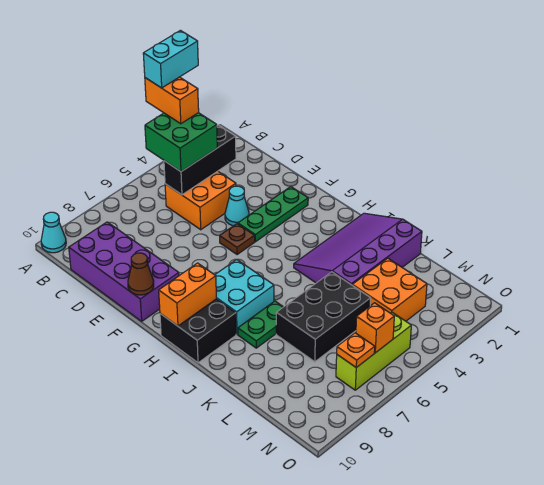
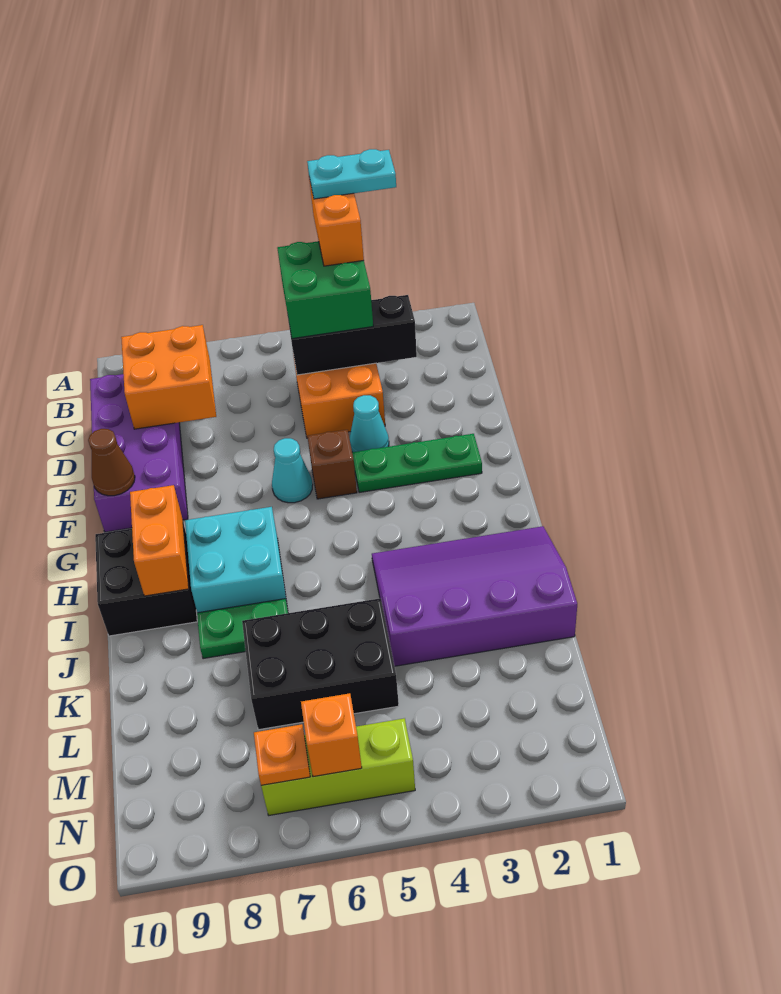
cyan brick A3:A4 level 5 -> cyan plate A3:A4 level 5
cyan cone A10 level 1 -> cyan cone F6 level 1
brown plate F5 level 1 -> brown brick F5 level 1
orange brick H9:H10 level 2 -> orange brick H9:I9 level 2
orange brick L3:M4 level 1 -> orange brick C8:D9 level 2

